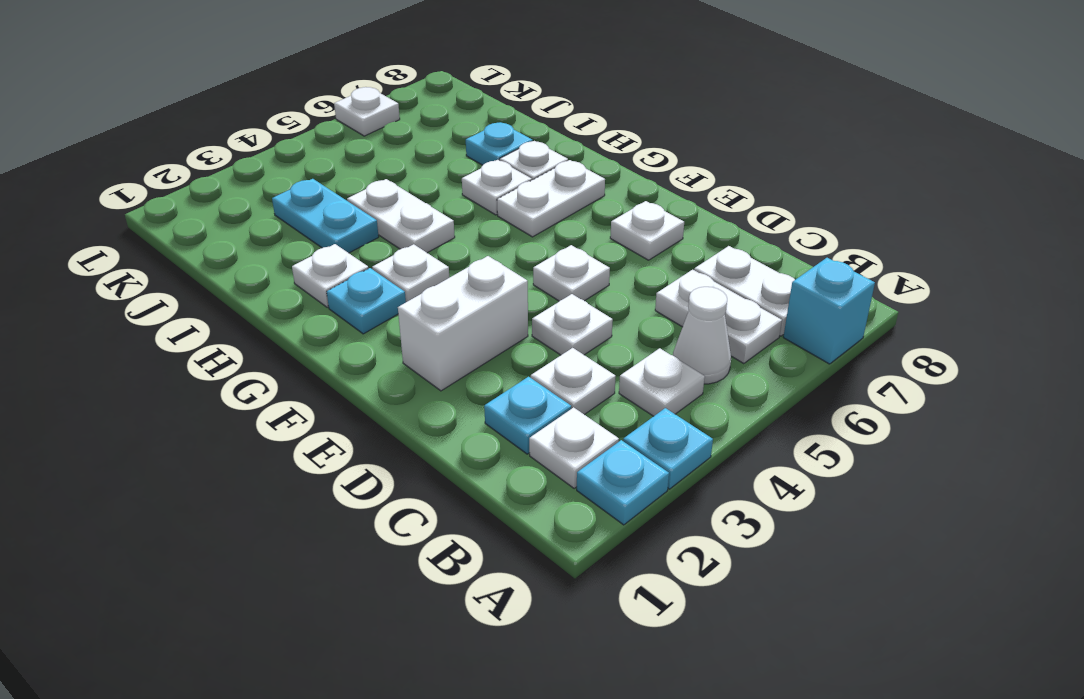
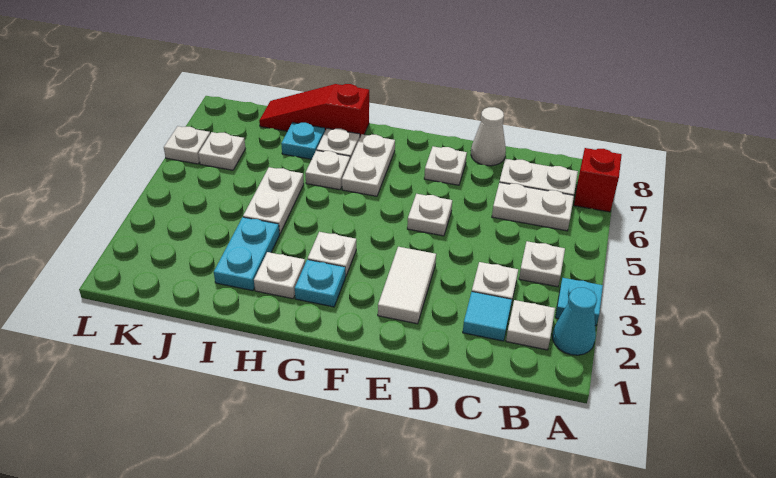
cyan plate A2 level 1 -> cyan cone A2 level 1
cyan brick A7 level 1 -> red brick A7 level 1
white cone B5 level 1 -> white cone D8 level 1
cyan plate C2 level 1 -> cyan tile C2 level 1
white plate D4 level 1 -> white plate K6 level 1
white brick E2:E3 level 1 -> white tile E2:E3 level 1
white plate H4:I4 level 1 -> white plate I4:I5 level 1
none -> red slope H8:J8 level 1 top H
cyan plate I3:J3 level 1 -> cyan plate I2:I3 level 1

